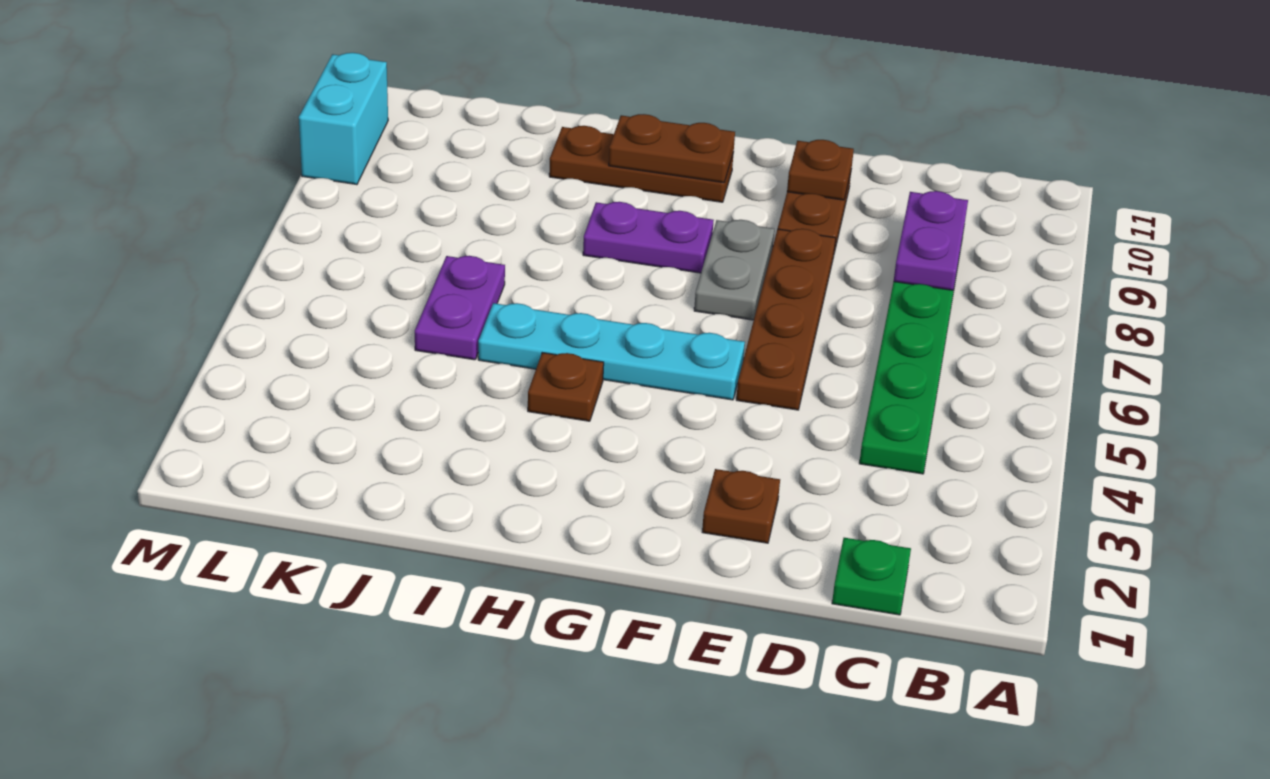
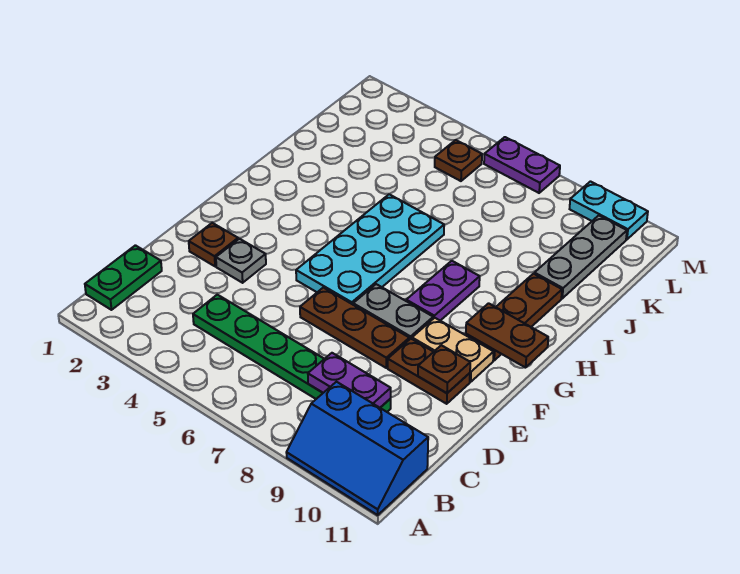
none -> blue slope A9:B11 level 1 top B
green plate C1 level 1 -> green plate B1:C1 level 1
none -> grey plate E3 level 1
brown plate E5:E8 level 1 -> brown plate E6:E8 level 1
cyan plate F5:I5 level 1 -> cyan plate F5:I6 level 1
none -> tan plate F9:F10 level 1
brown plate G10:H10 level 2 -> brown plate G10:G11 level 2
brown plate H4 level 1 -> brown plate L5 level 1
purple plate J5:J6 level 1 -> purple plate M6:M7 level 1
none -> grey plate J10:L10 level 1
cyan brick M9:M10 level 1 -> cyan plate M9:M10 level 1

